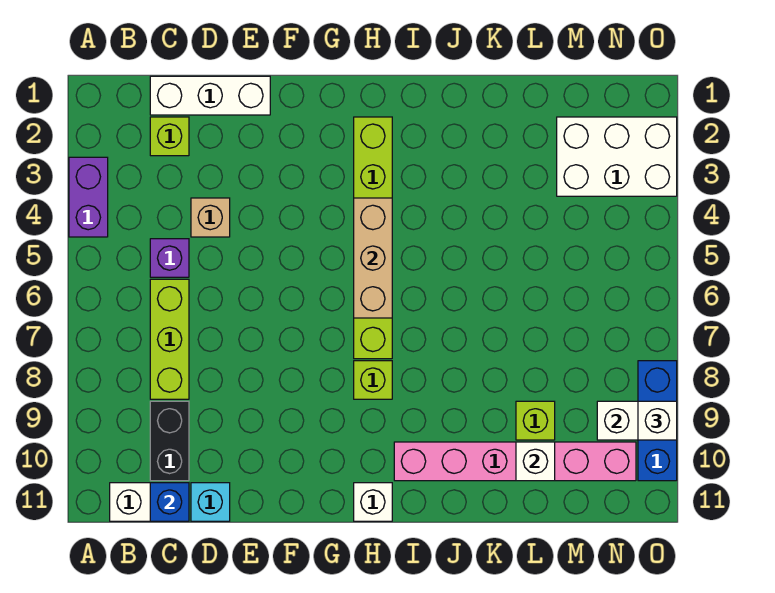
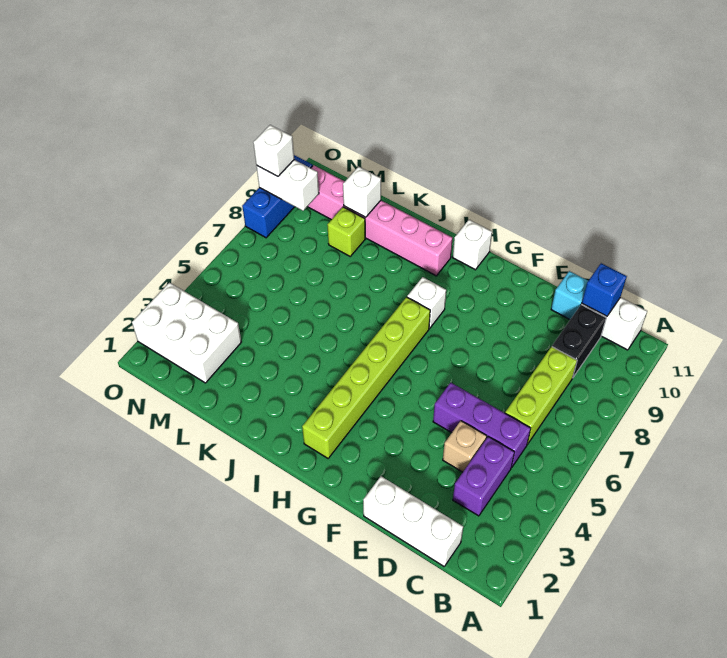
purple brick A3:A4 level 1 -> purple brick C3:C4 level 1
lime brick C2 level 1 -> none
purple brick C5 level 1 -> purple brick C5:E5 level 1
tan brick H4:H6 level 2 -> none
lime brick H8 level 1 -> white brick H8 level 1

